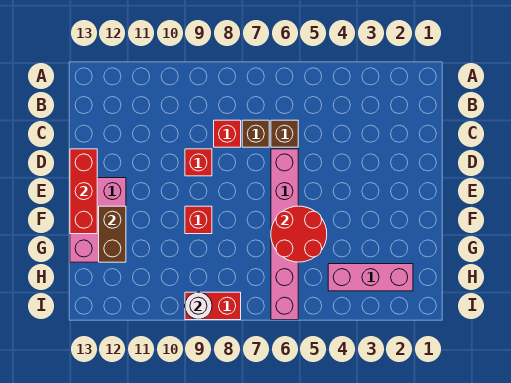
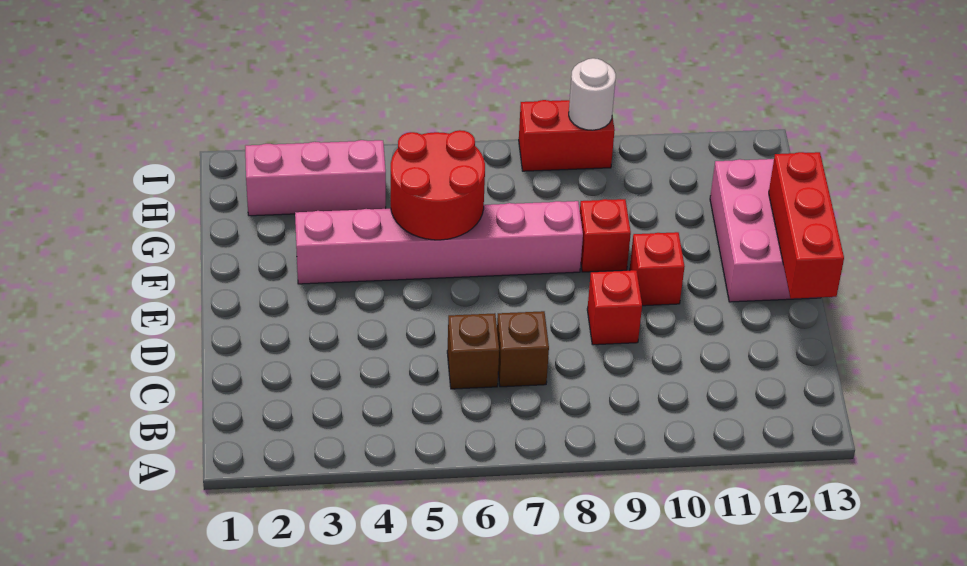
red brick C8 level 1 -> red brick E10 level 1
pink brick D6:I6 level 1 -> pink brick F3:F8 level 1
brown brick F12:G12 level 2 -> none

